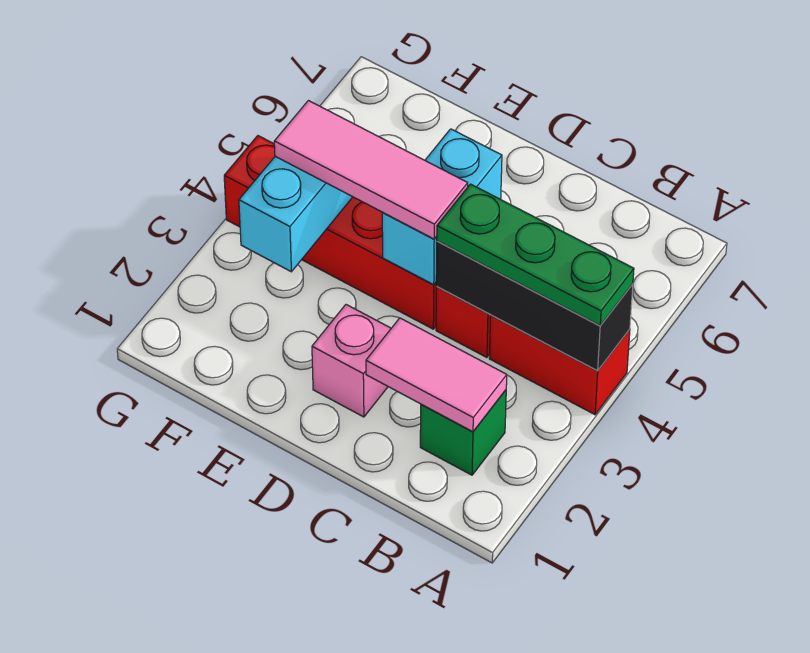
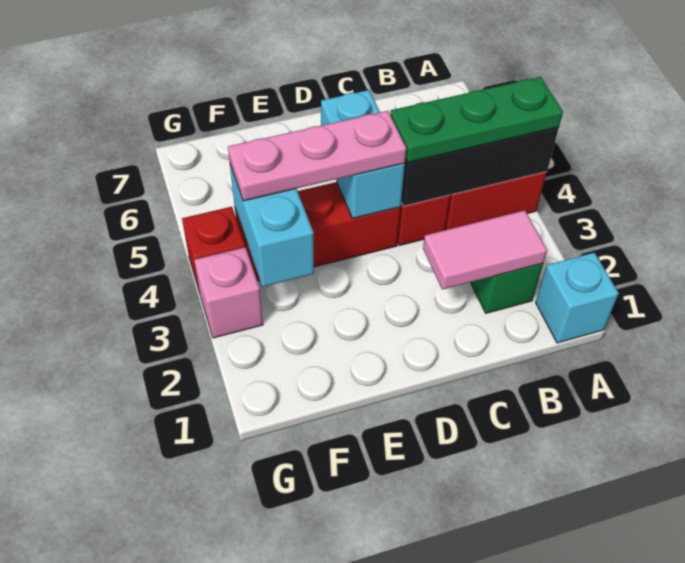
none -> cyan brick A1 level 1
pink brick D2 level 1 -> pink brick G3 level 1
pink tile D4:F4 level 3 -> pink plate D4:F4 level 3

